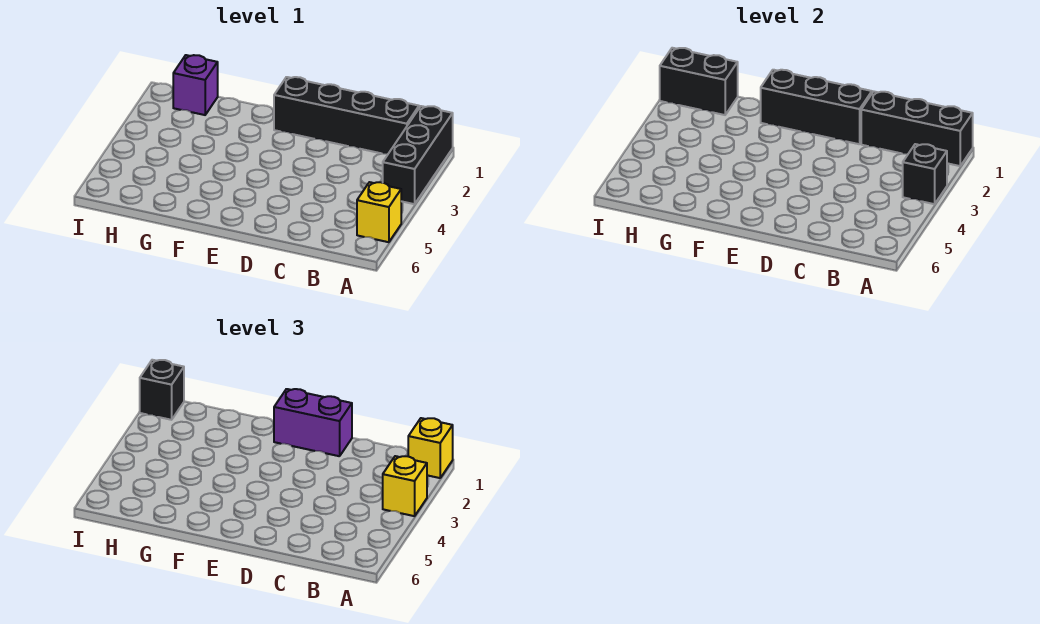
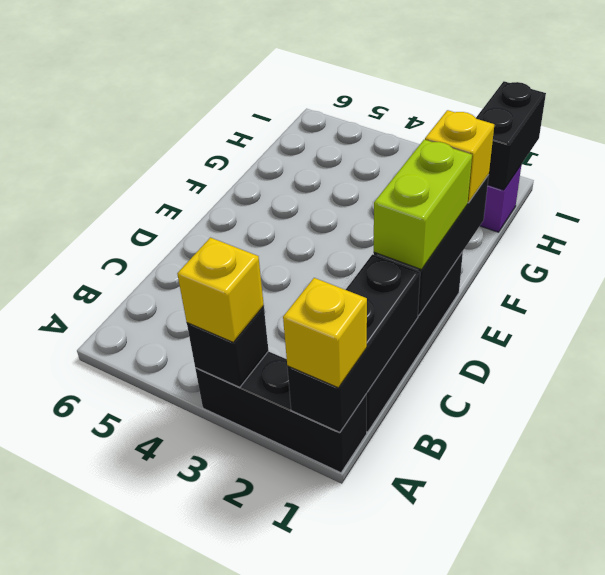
yellow brick A5 level 1 -> yellow brick F1 level 3
purple brick D1:E1 level 3 -> lime brick D1:E1 level 3
black brick I1 level 3 -> none

